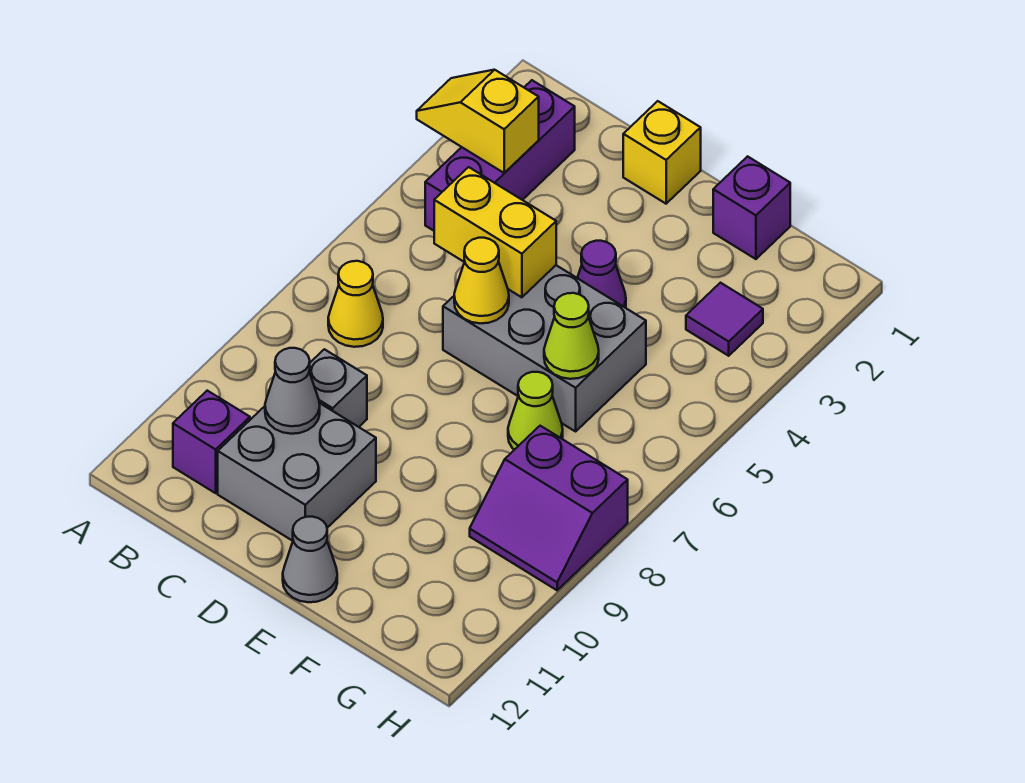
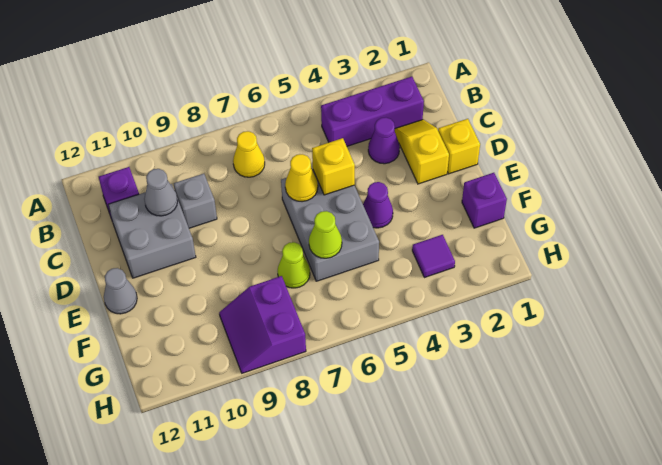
yellow slope A3:B3 level 2 top B -> yellow slope C2:D2 level 1 top D
none -> purple cone C3 level 1
yellow brick C5:D5 level 2 -> yellow brick D5 level 2

